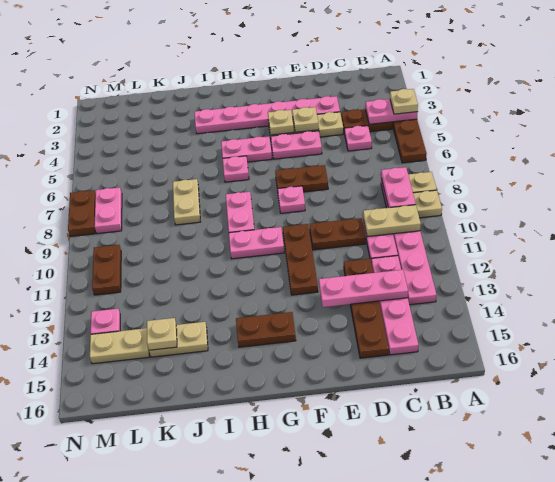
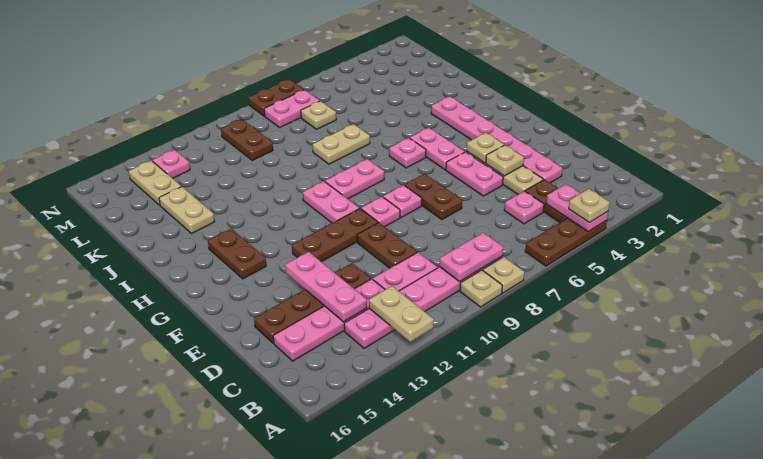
tan plate B10:C10 level 2 -> tan plate A12:B12 level 2
none -> pink plate F9 level 1
tan plate K14 level 2 -> tan plate L7 level 1
brown plate M10:M11 level 1 -> brown plate L10:M10 level 1

